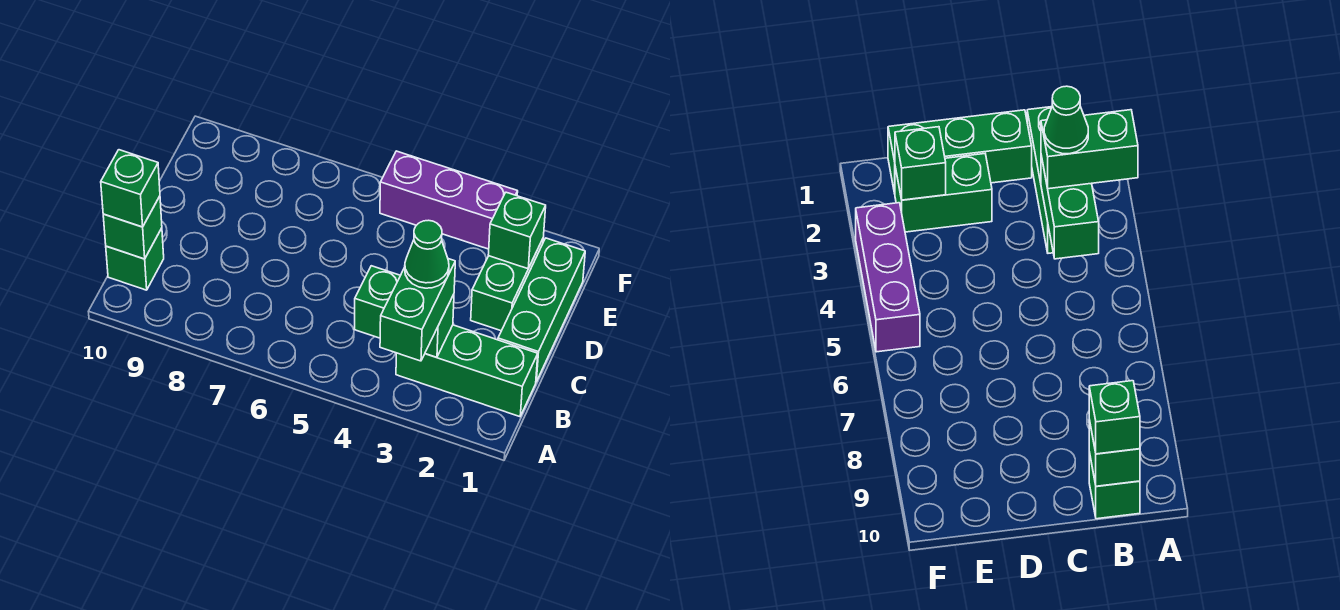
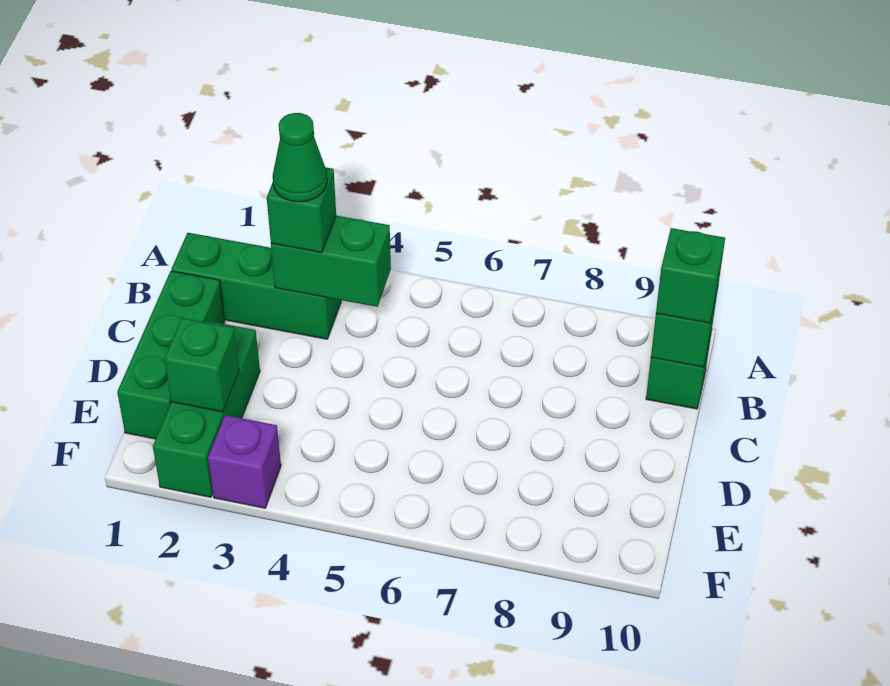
green brick A3:B3 level 3 -> green brick B3 level 3
green brick D2:E2 level 1 -> green brick D2:F2 level 1
purple brick F3:F5 level 1 -> purple brick F3 level 1

